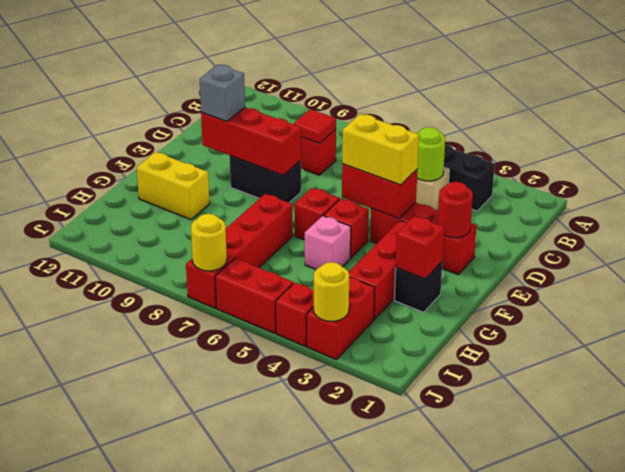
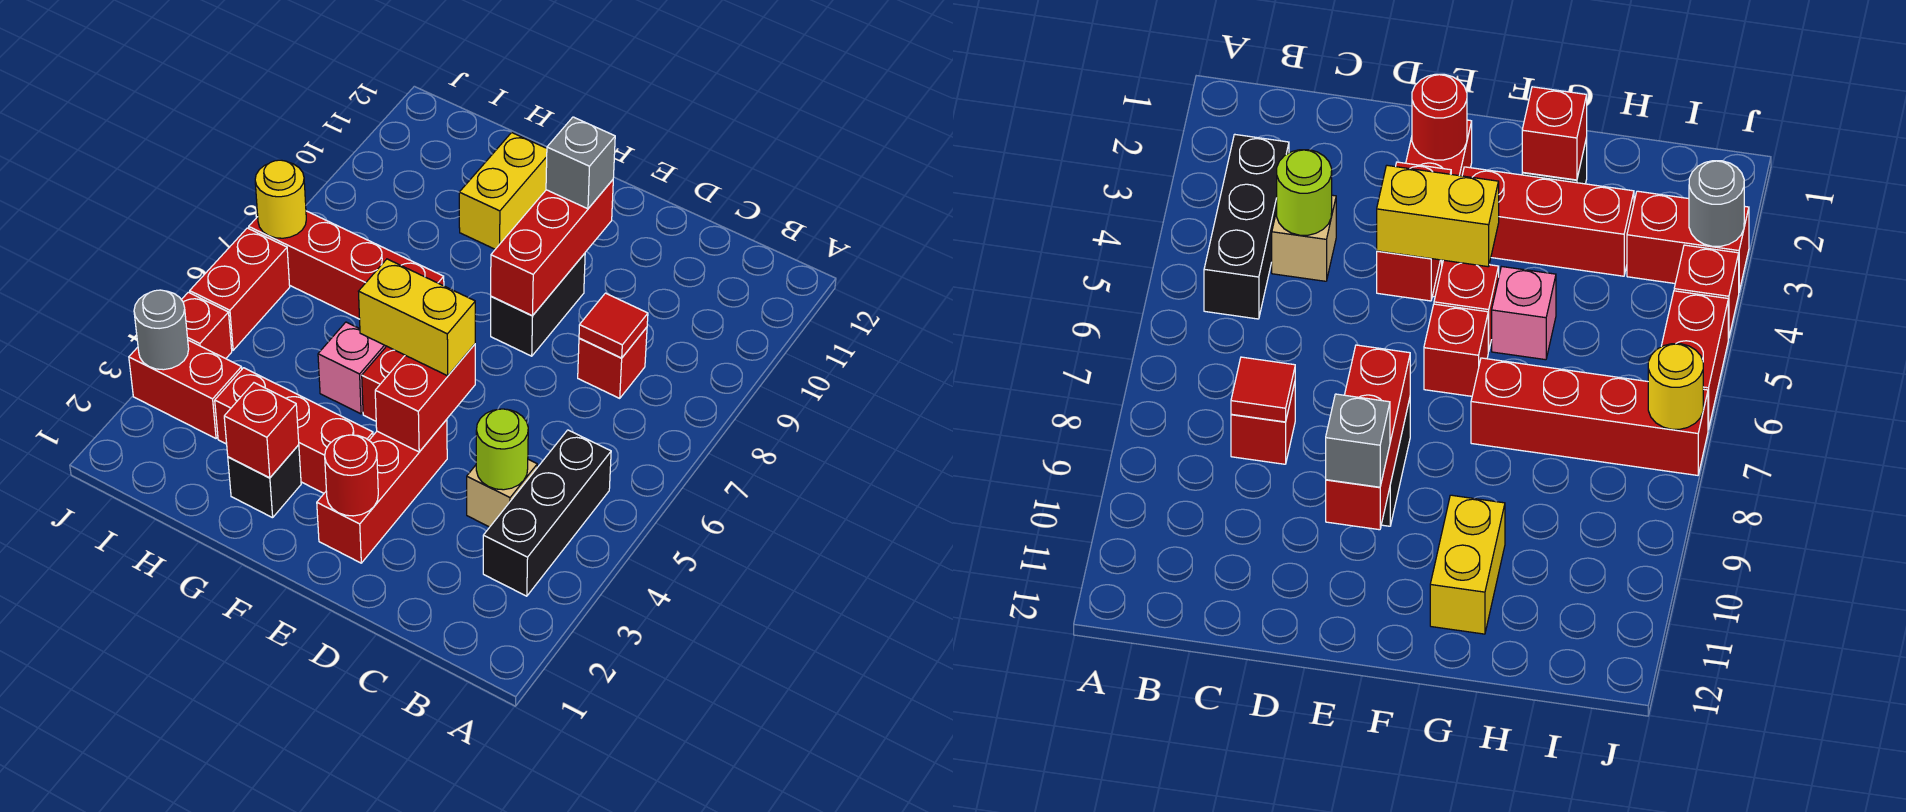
yellow brick E4:E5 level 3 -> yellow brick E5:F5 level 3
yellow round brick J3 level 2 -> grey round brick J3 level 2

